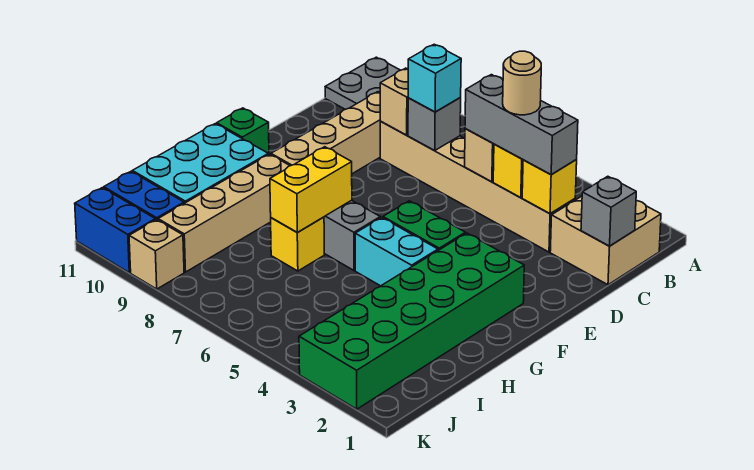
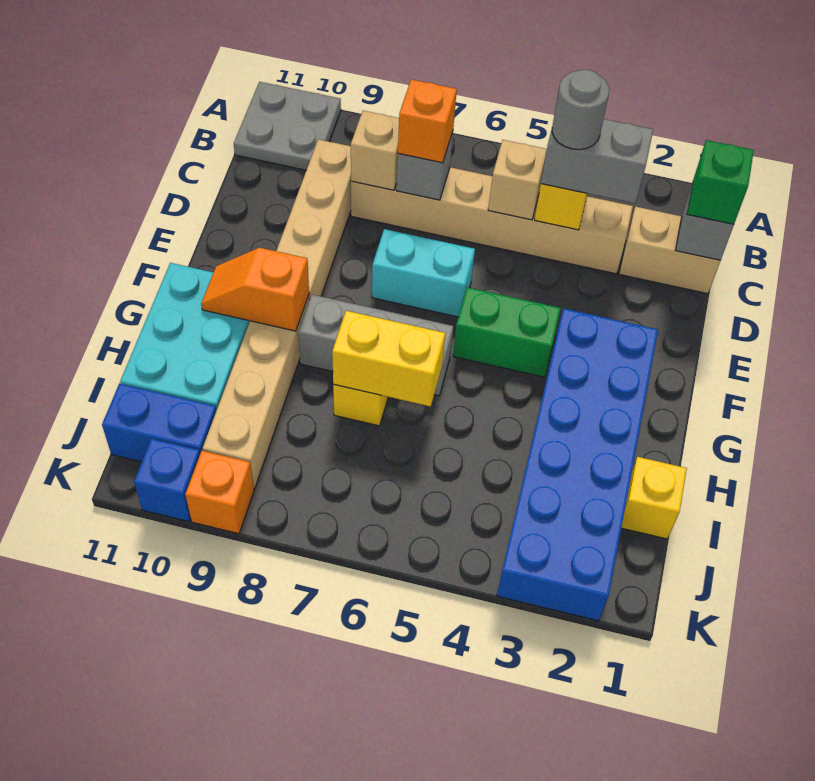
tan brick B1:C2 level 1 -> tan brick C1:C2 level 1
yellow brick C3 level 2 -> yellow brick I1 level 1
grey brick C3:C5 level 3 -> grey brick C3:C4 level 3
tan round brick C4 level 4 -> grey round brick C4 level 4
cyan brick C7 level 3 -> orange brick C7 level 3
green brick F2:K3 level 1 -> blue brick F2:K3 level 1
green brick F11 level 1 -> green brick C1 level 3
cyan brick G4:G5 level 1 -> cyan brick E6:E7 level 1
yellow brick G7:H7 level 2 -> yellow brick H6:H7 level 2
none -> orange slope G9:G10 level 2 top 9
tan brick K9 level 1 -> orange brick K9 level 1
blue brick K10:K11 level 1 -> blue brick K10 level 1

